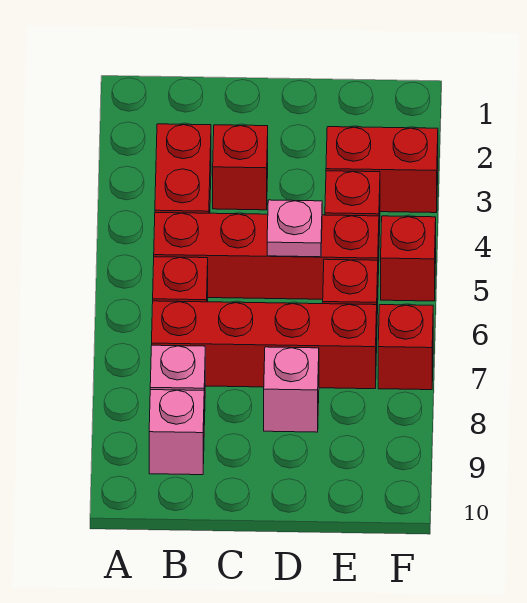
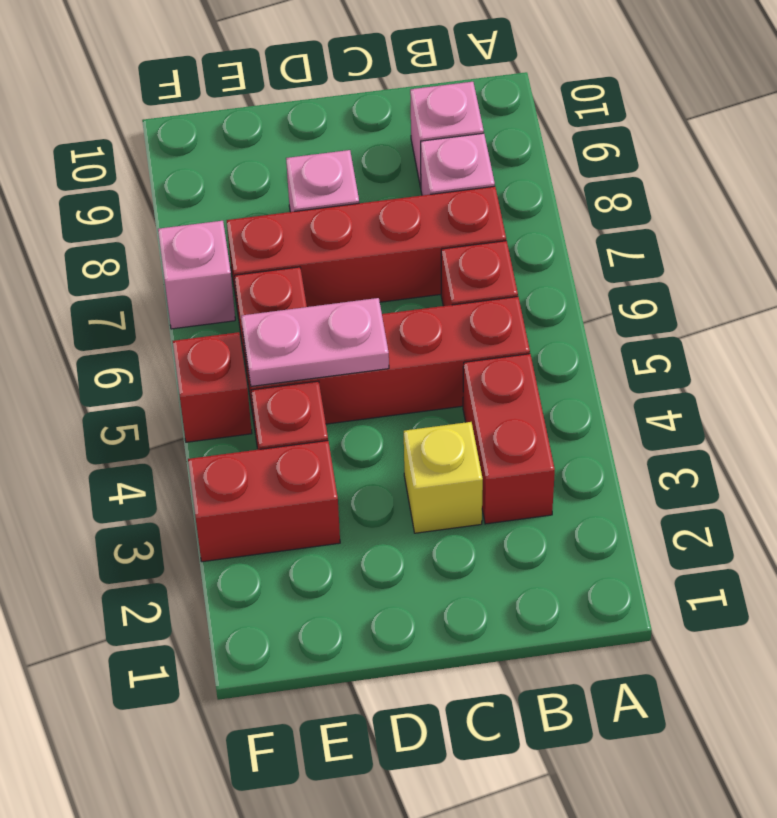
red brick C3 level 1 -> yellow brick C3 level 1
pink plate D5 level 2 -> pink plate D5:E5 level 2
red brick F7 level 1 -> pink brick F7 level 1

